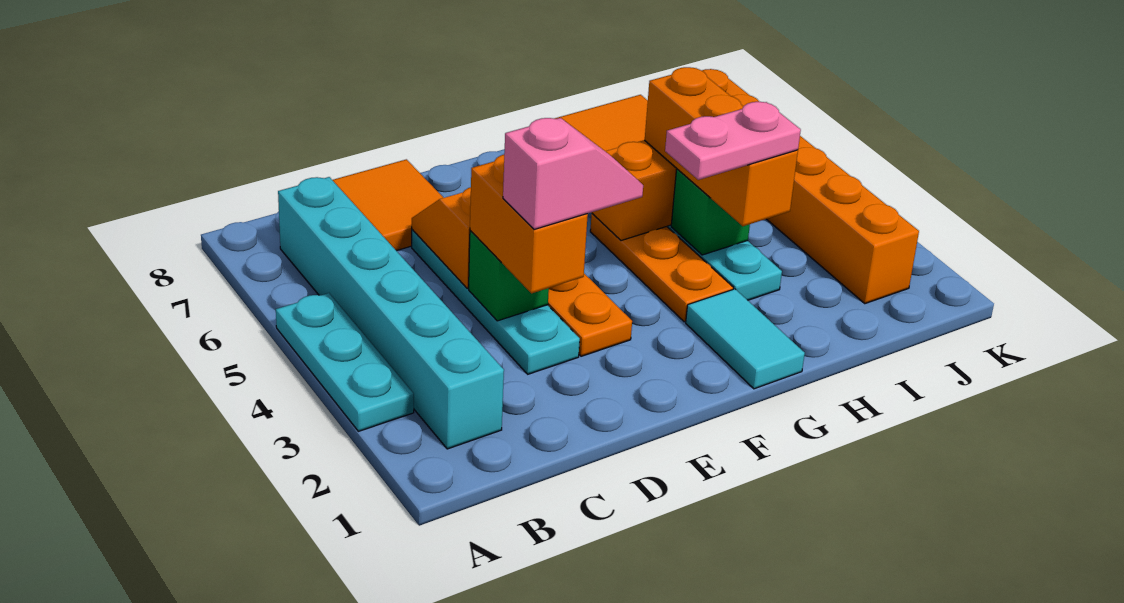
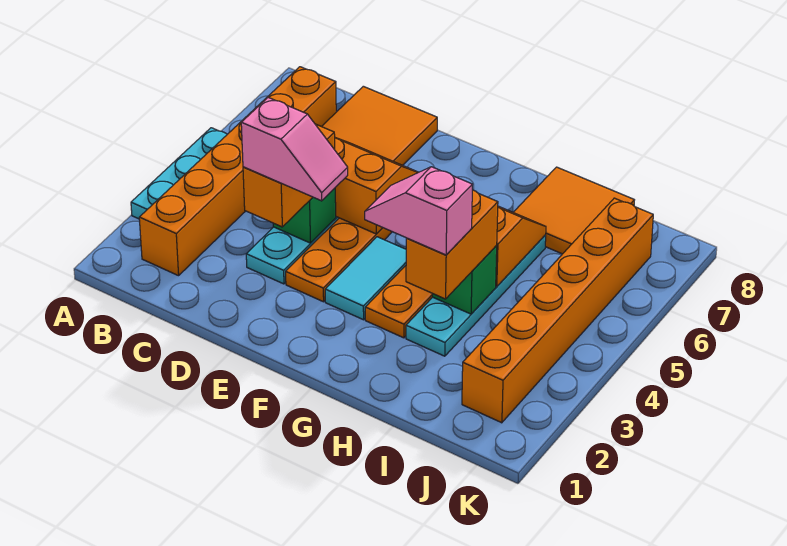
cyan brick B2:B7 level 1 -> orange brick B2:B7 level 1
cyan tile G1:G2 level 1 -> cyan tile F3:F4 level 1
pink plate G3:H3 level 4 -> pink slope G3:H3 level 4 top H
orange brick H3:H5 level 3 -> orange brick H3:H4 level 3

